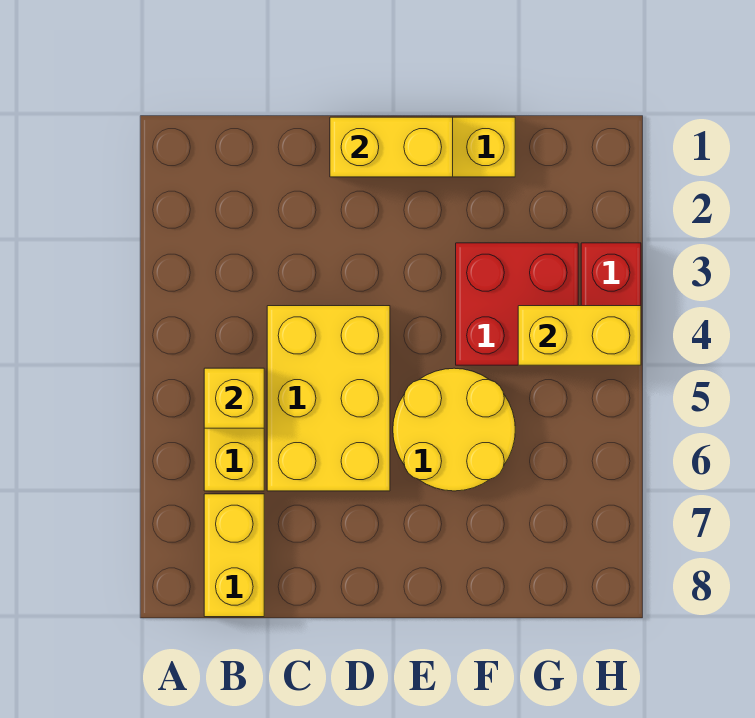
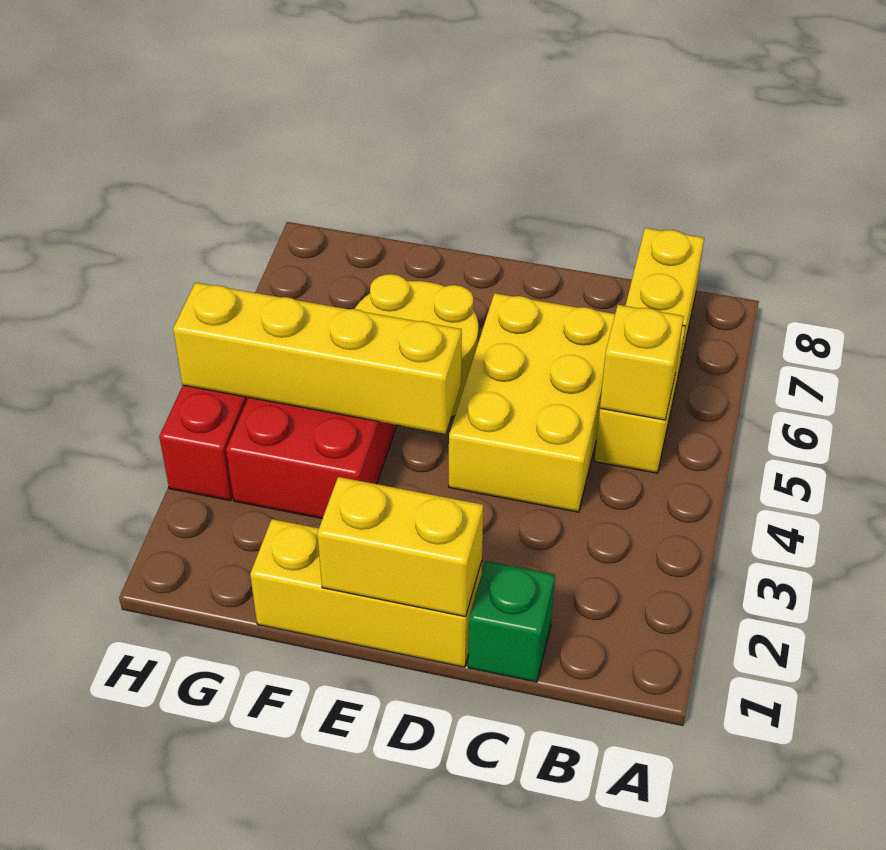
none -> green brick C1 level 1
yellow brick G4:H4 level 2 -> yellow brick E4:H4 level 2

